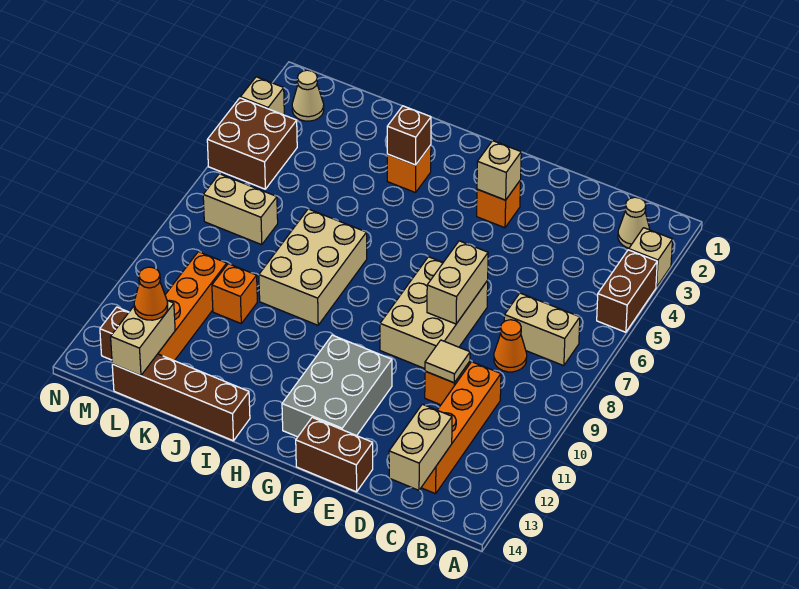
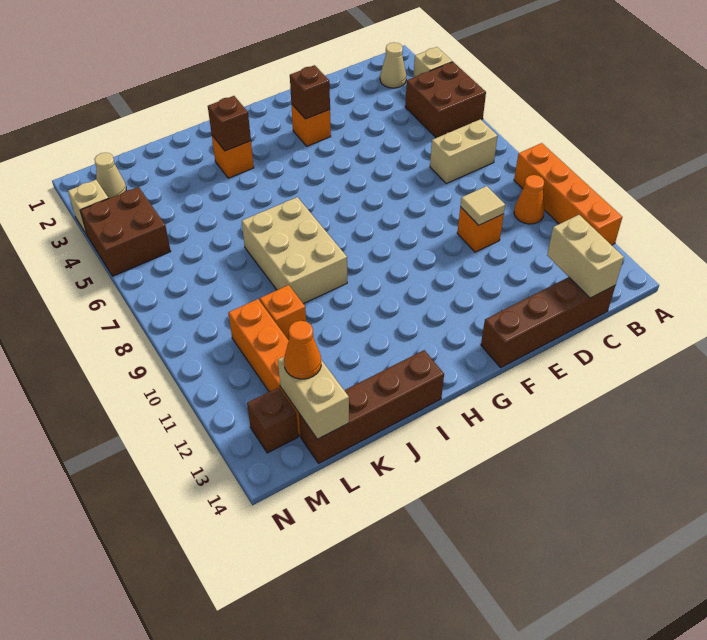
brown brick A4:A5 level 1 -> brown brick A4:B5 level 1
orange cone C8 level 1 -> orange cone B10 level 1
orange brick C10:C13 level 1 -> orange brick A9:A12 level 1
tan brick E7:F9 level 1 -> none
tan brick E7:E8 level 2 -> none
brown brick E14:F14 level 1 -> brown brick C14:F14 level 1
tan brick F3 level 2 -> brown brick F3 level 2
grey brick F11:G13 level 1 -> none
tan brick L7:M7 level 1 -> none

